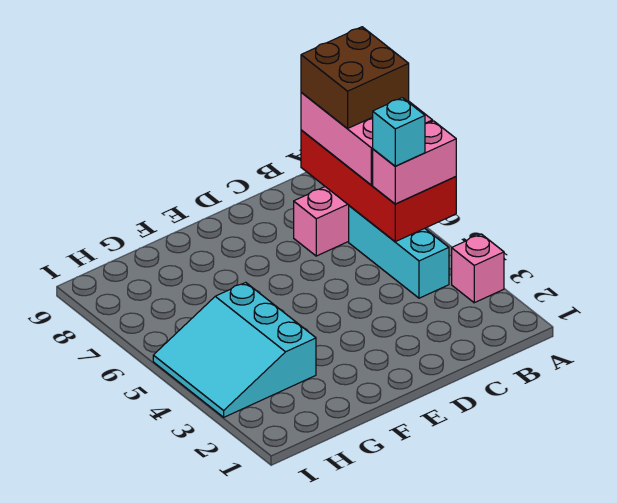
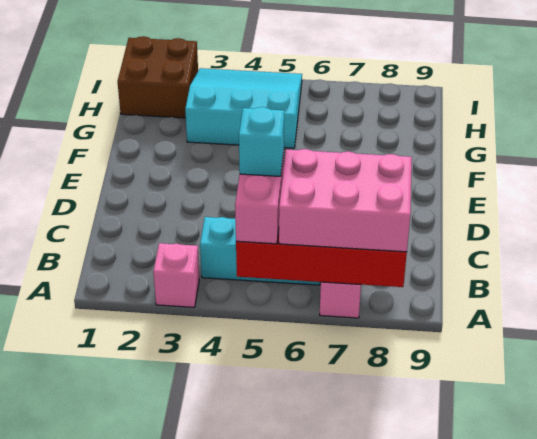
brown brick A7:B8 level 4 -> brown brick H1:I2 level 1

